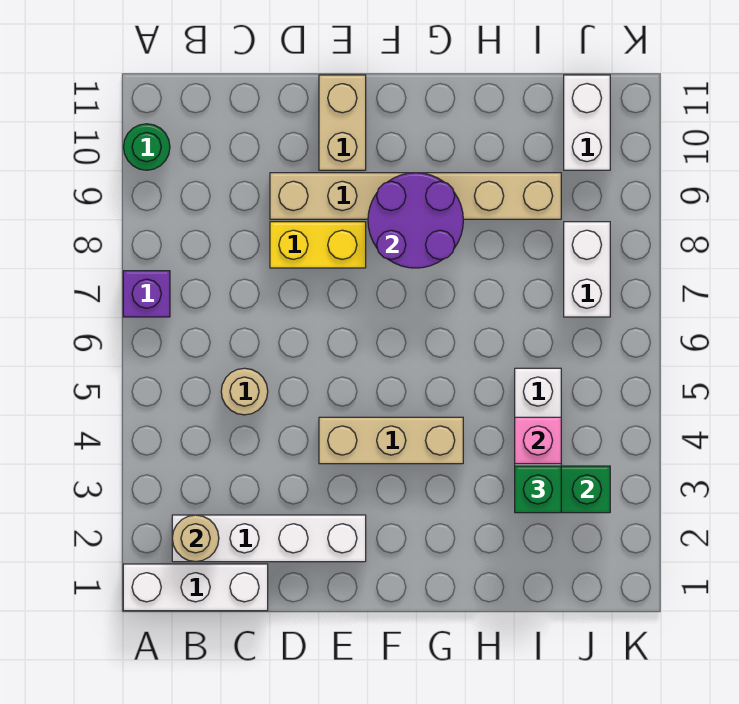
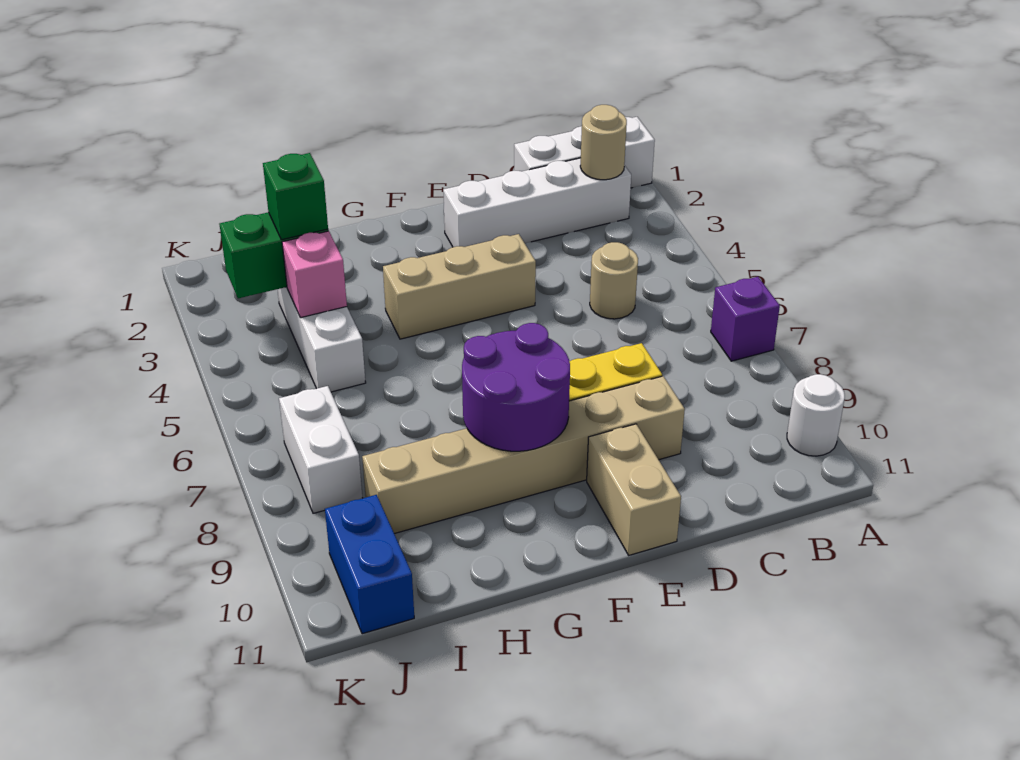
green round brick A10 level 1 -> white round brick A10 level 1
white brick J10:J11 level 1 -> blue brick J10:J11 level 1

